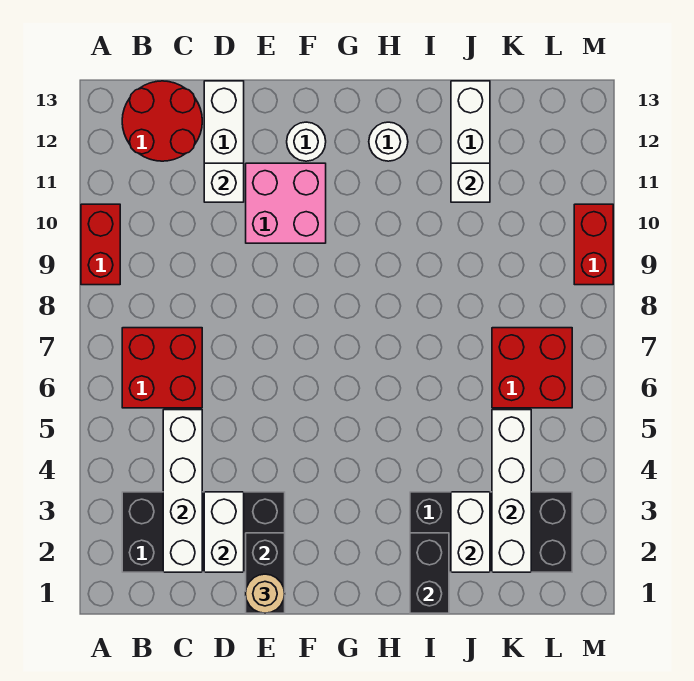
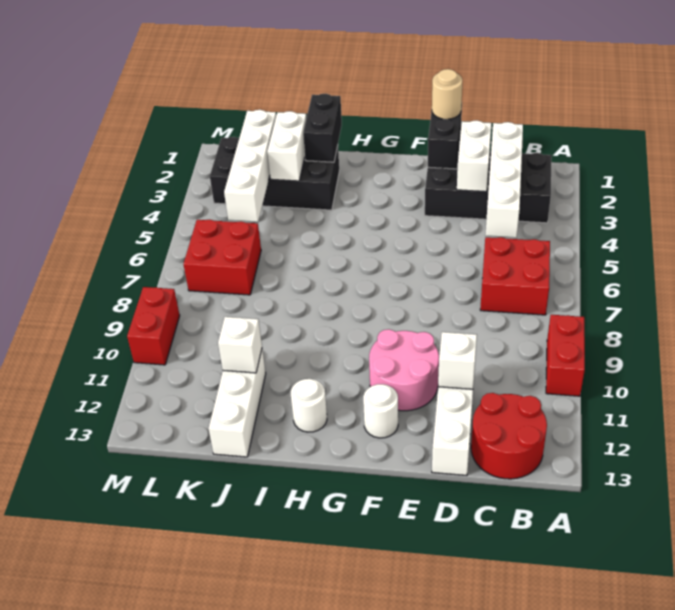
pink brick E10:F11 level 1 -> pink round brick E10:F11 level 1

